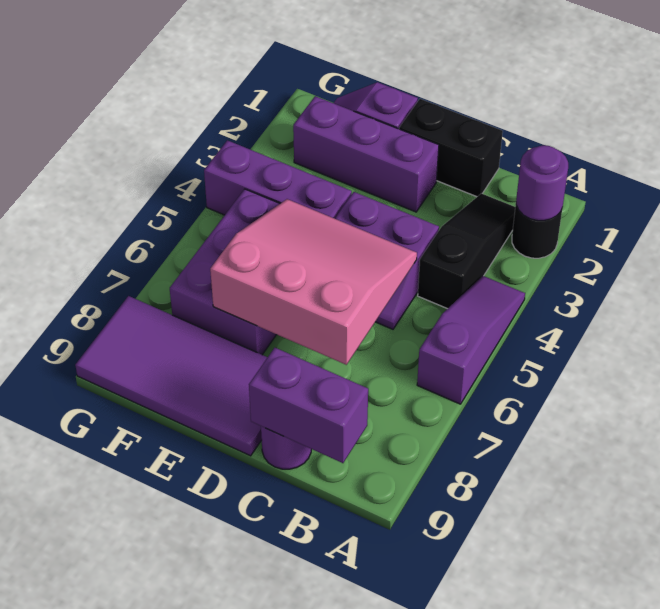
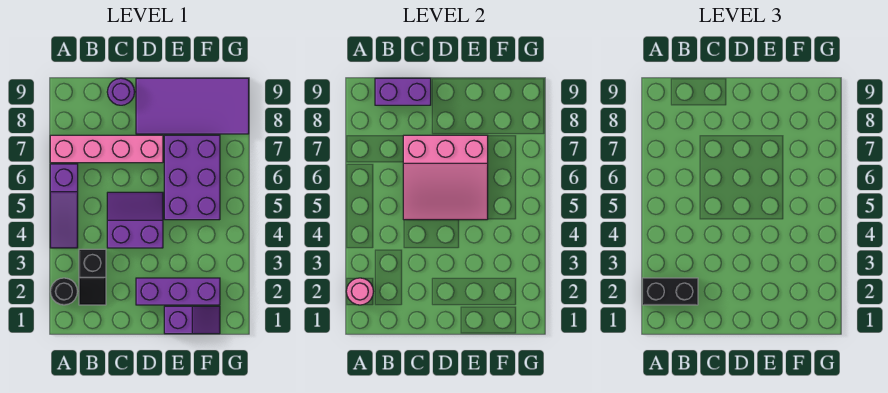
purple round brick A2 level 2 -> pink round brick A2 level 2
none -> pink brick A7:D7 level 1
black slope B2:B4 level 1 top 4 -> black slope B2:B3 level 1 top 3
black brick C1:D1 level 1 -> black brick A2:B2 level 3
purple brick E4:G4 level 1 -> none

